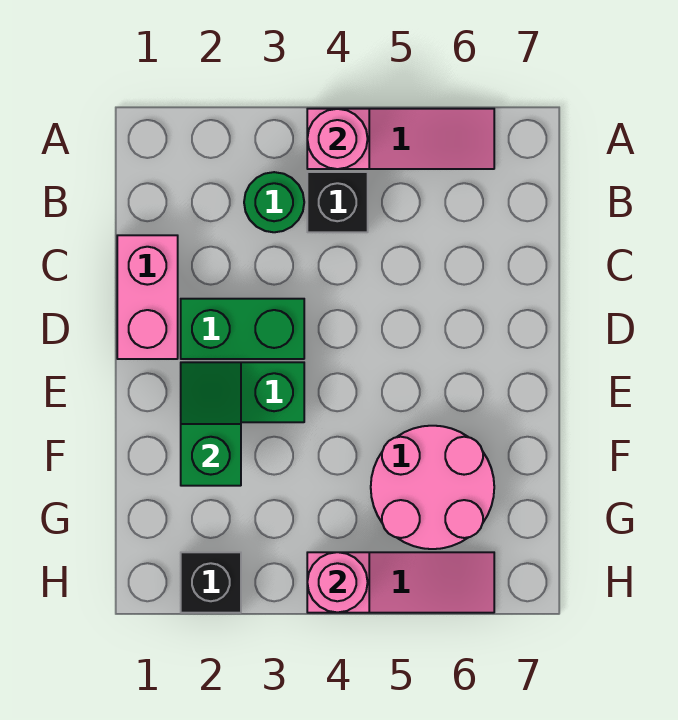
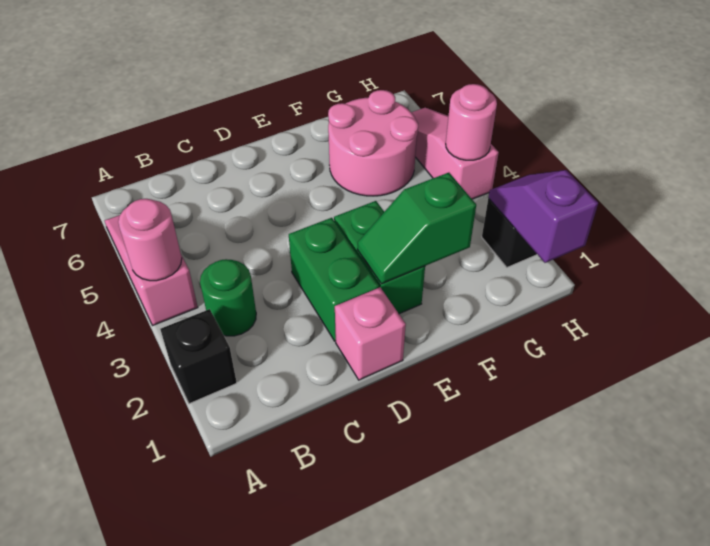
black brick B4 level 1 -> black brick A2 level 1
pink brick C1:D1 level 1 -> pink brick D1 level 1
none -> purple slope H1:H2 level 2 top 1

